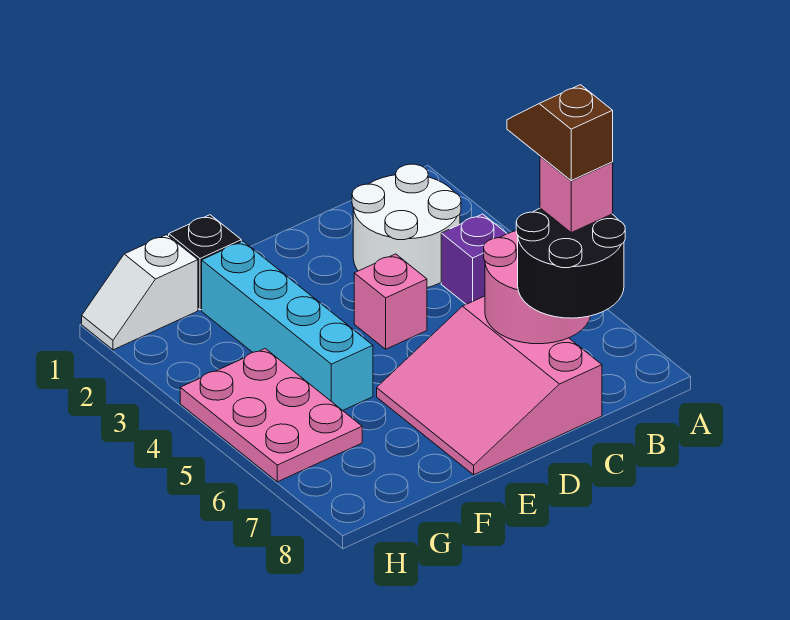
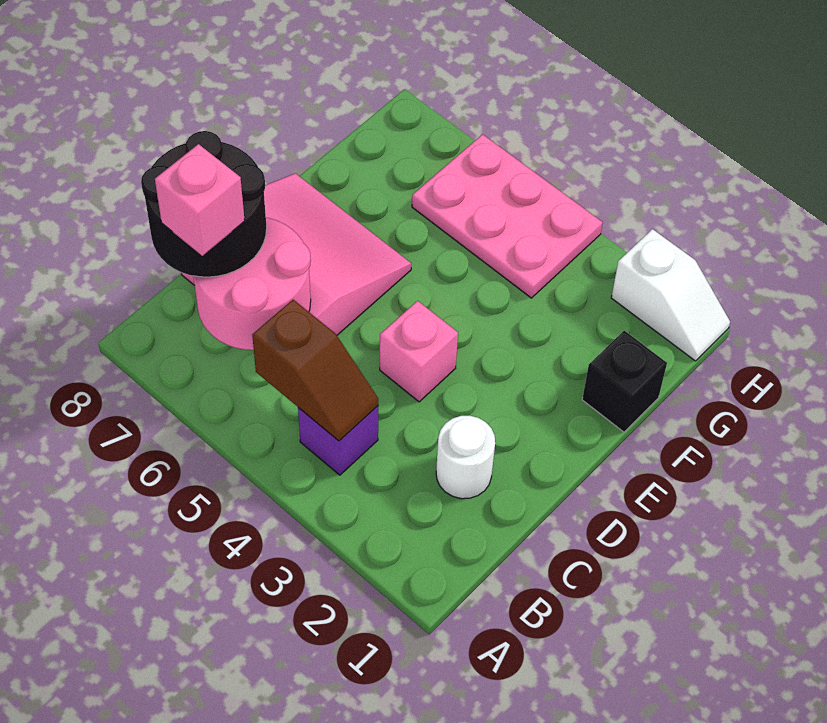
white round brick B2:C3 level 1 -> white round brick C2 level 1
brown slope B6:B7 level 5 top 7 -> brown slope B4:B5 level 2 top 5
cyan brick F2:F5 level 1 -> none
white slope G1:H1 level 1 top G -> white slope H1:H2 level 1 top 2

